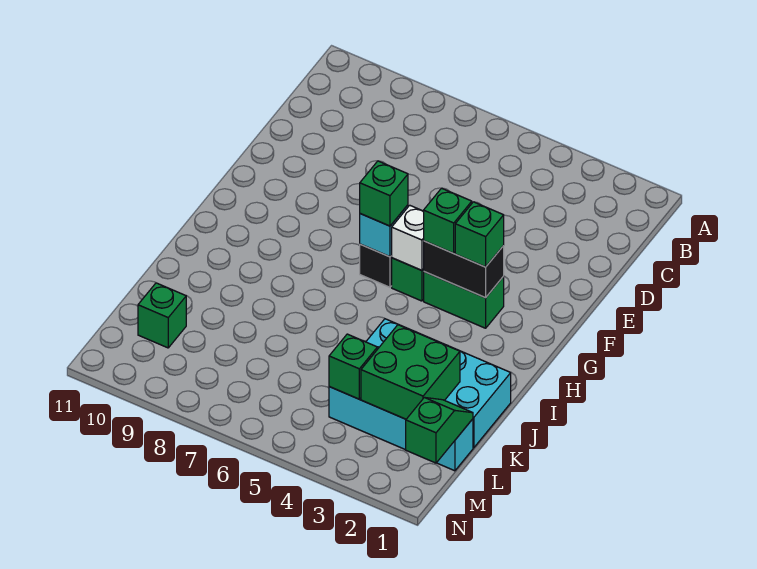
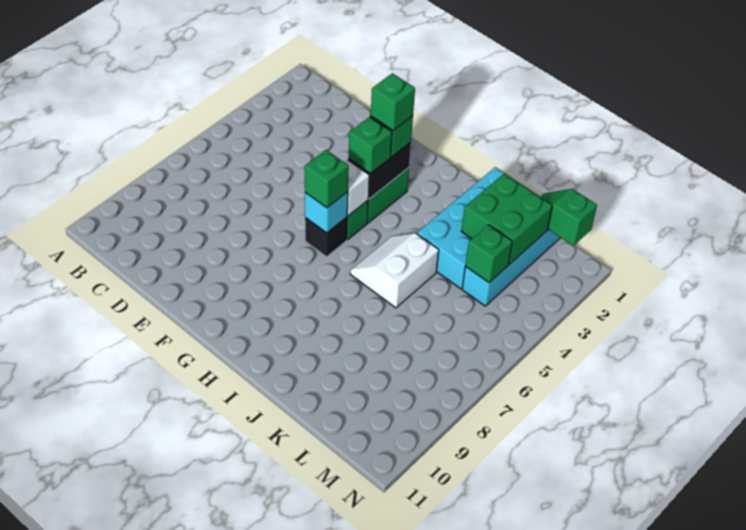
none -> white slope I5:J6 level 1 top J
green brick L10 level 1 -> green brick G3 level 4

